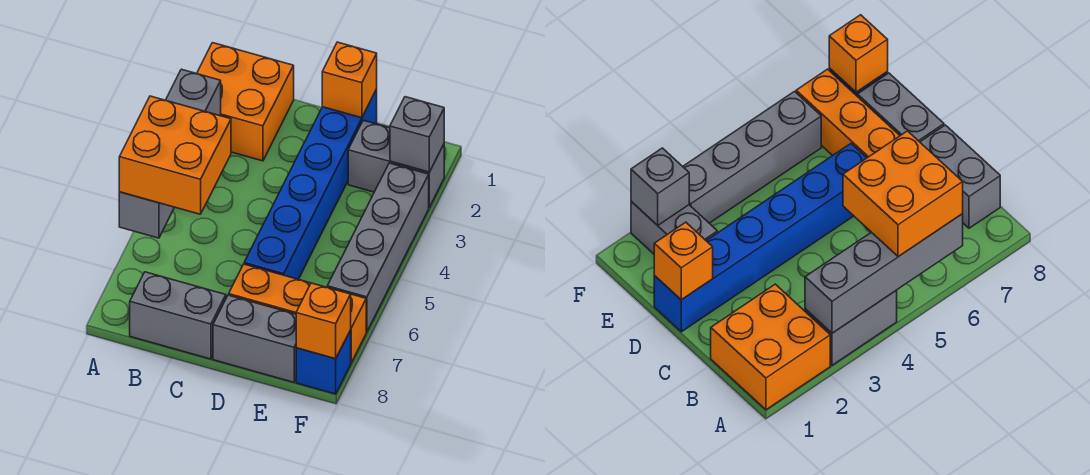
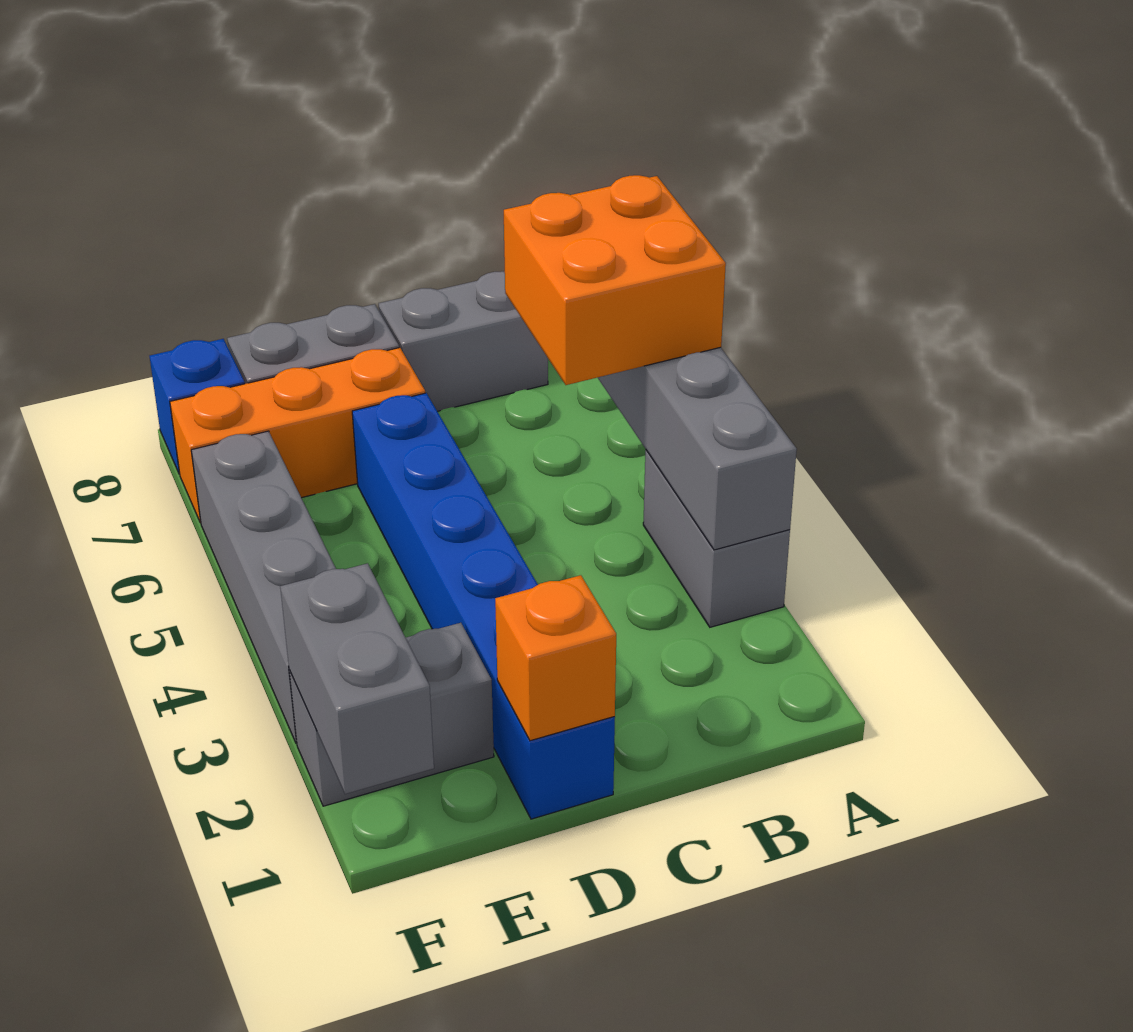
orange brick A1:B2 level 1 -> none
grey brick F2 level 2 -> grey brick F1:F2 level 2
orange brick F8 level 2 -> none

